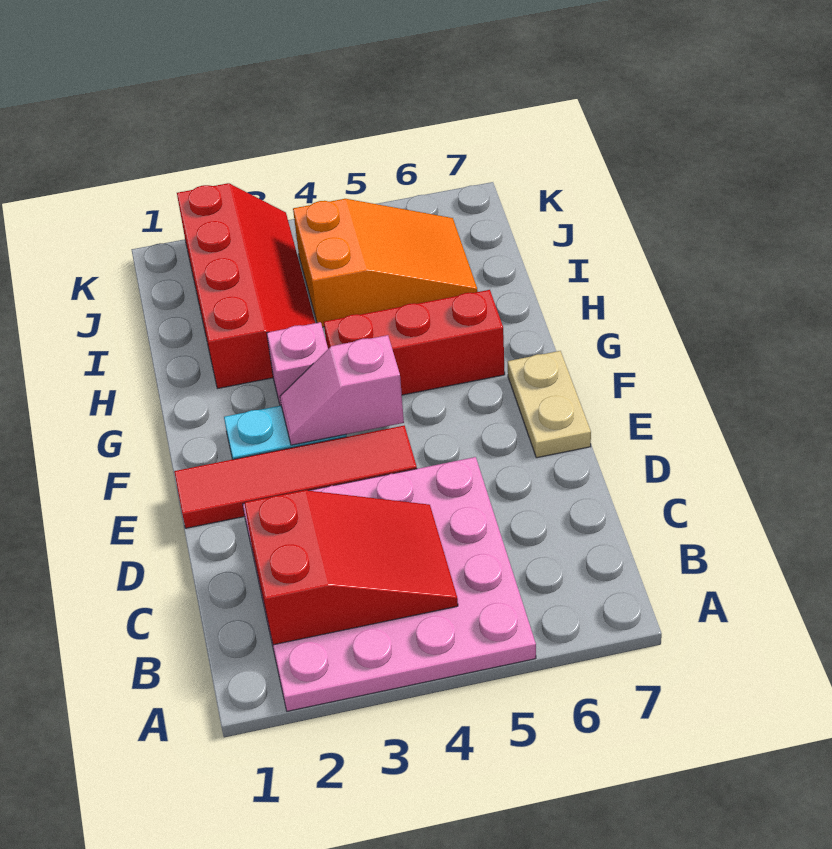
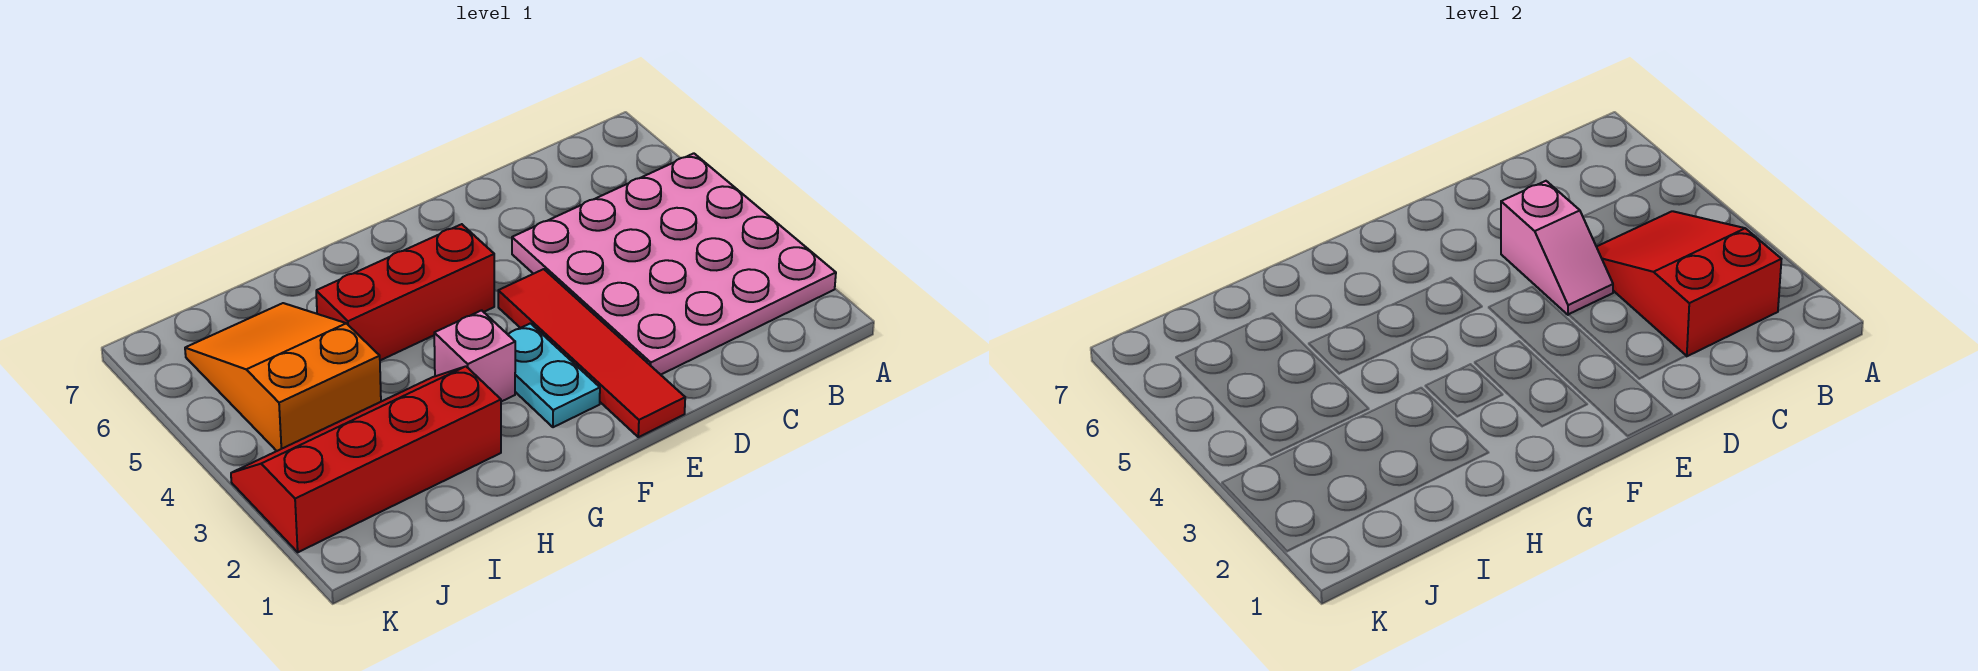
tan plate E7:F7 level 1 -> none
pink slope F3:F4 level 2 top 4 -> pink slope D4:D5 level 2 top 5
red brick G4:G6 level 1 -> red brick F5:H5 level 1

